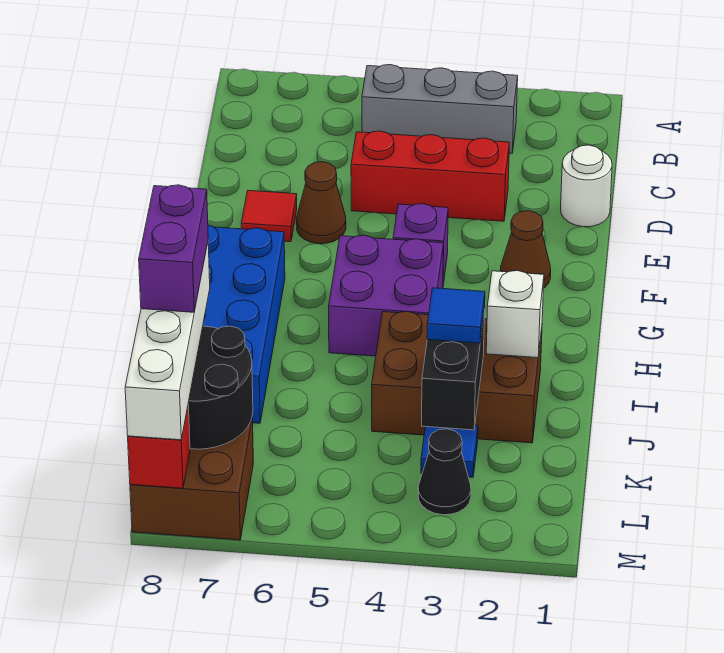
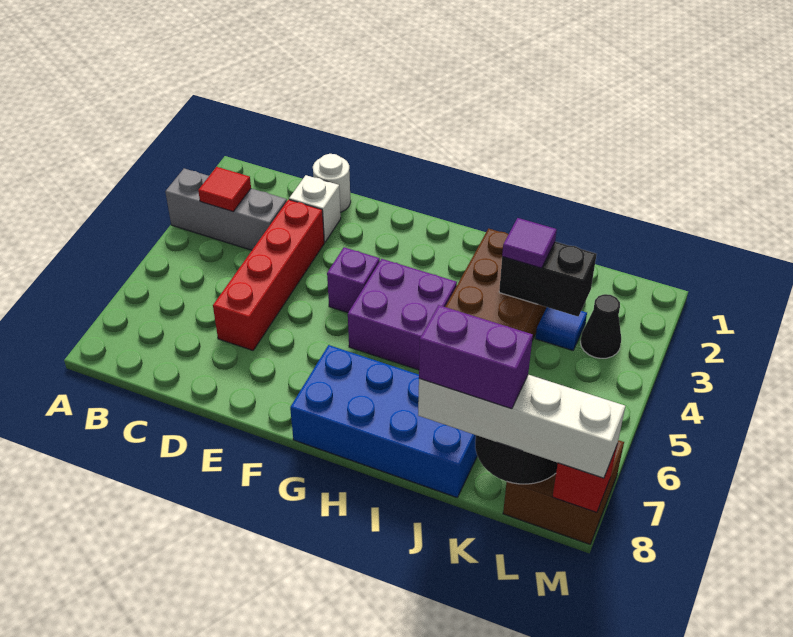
grey brick B3:B5 level 1 -> grey brick A3:C3 level 1
red brick D3:D5 level 1 -> red brick D3:D6 level 1
brown cone E6 level 1 -> none
red tile E7 level 1 -> red tile B3 level 2
brown cone F2 level 1 -> none
white brick I2 level 2 -> white brick D2 level 1
blue tile J3 level 3 -> purple tile J3 level 3

